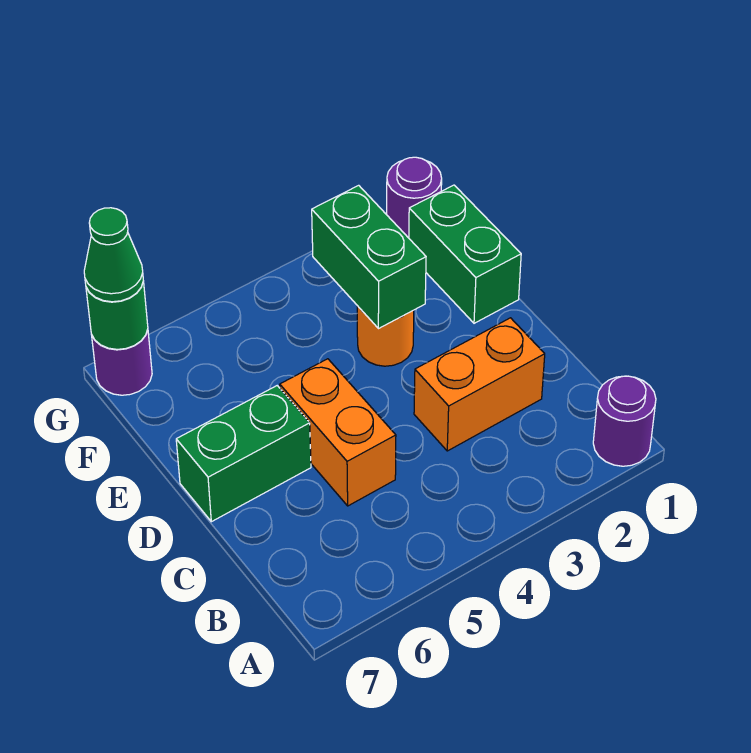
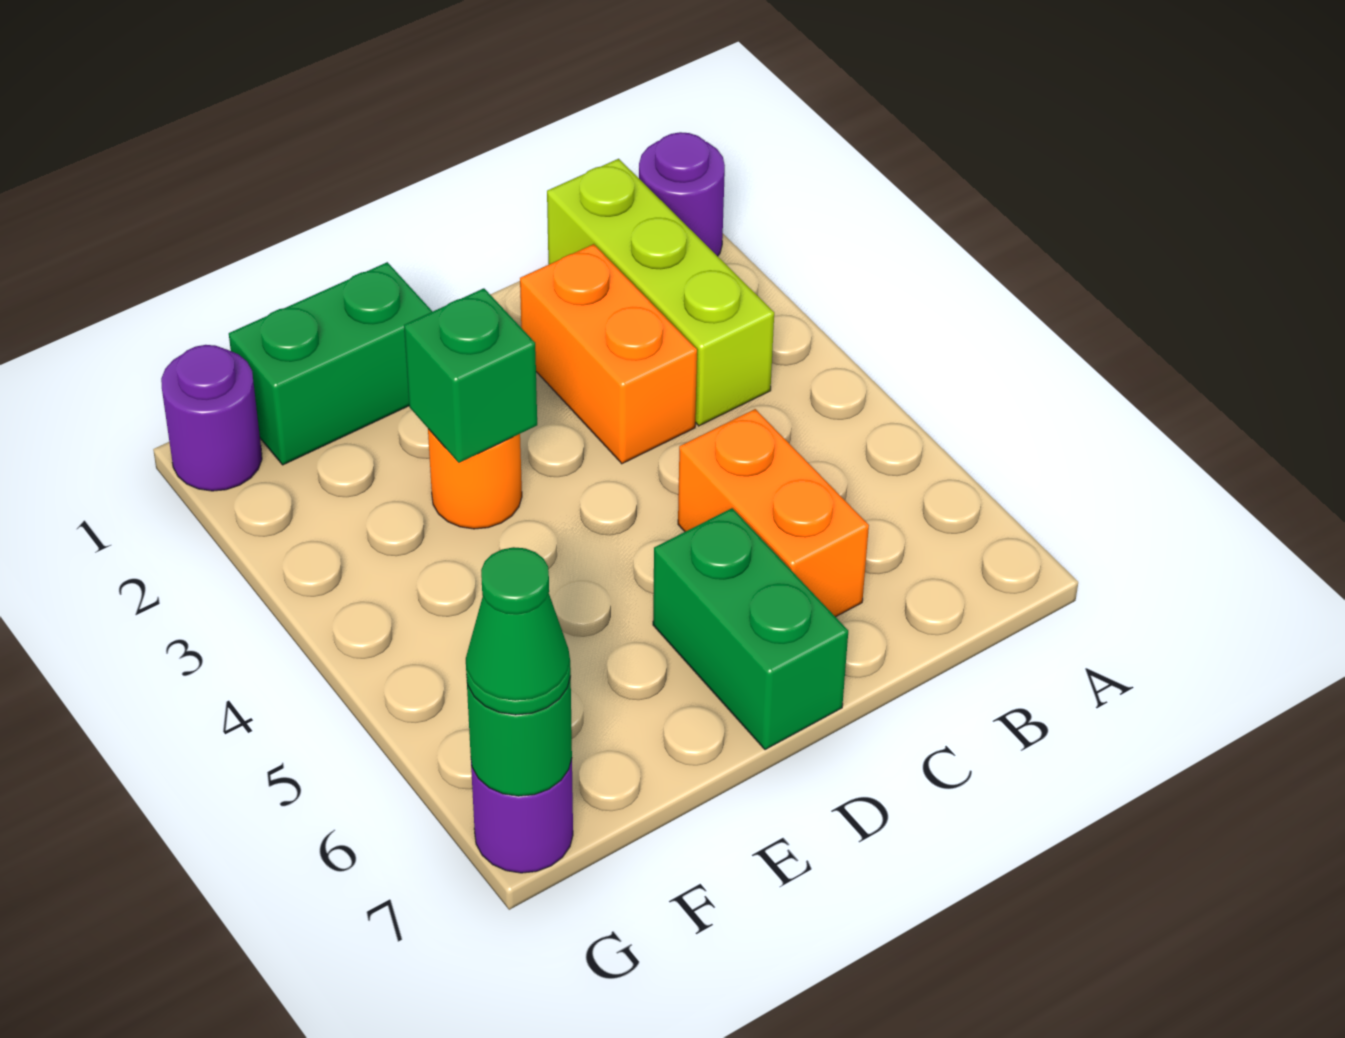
none -> lime brick B1:B3 level 1
orange brick C5:D5 level 1 -> orange brick C5:C6 level 1
green brick E3:F3 level 2 -> green brick E3 level 2

